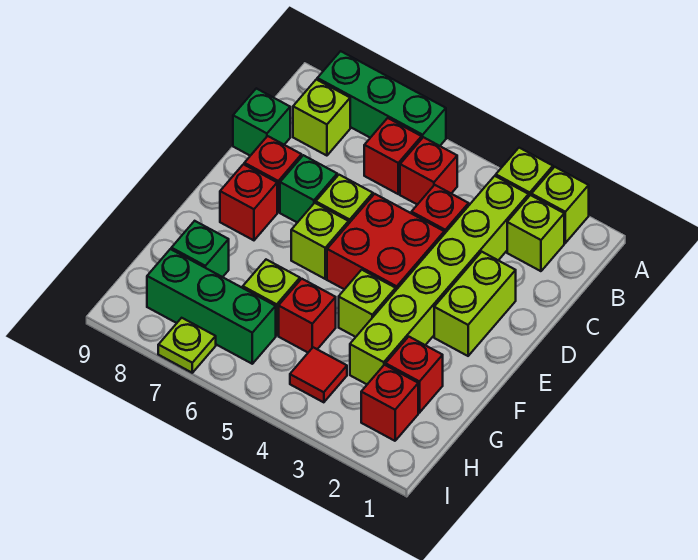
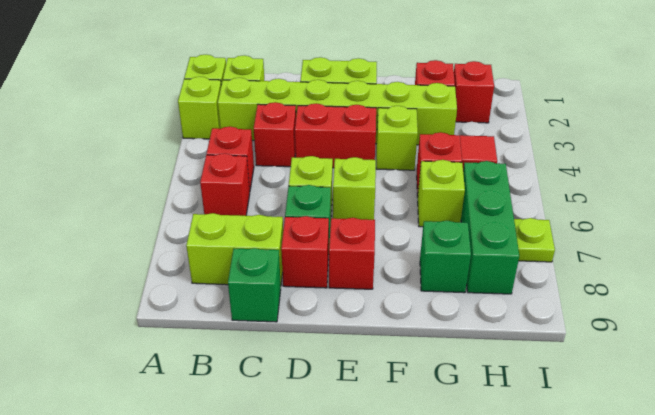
green brick A6:A8 level 1 -> none
lime brick B8 level 1 -> lime brick B8:C8 level 1
red brick D4:E5 level 1 -> red brick D4:E4 level 1

